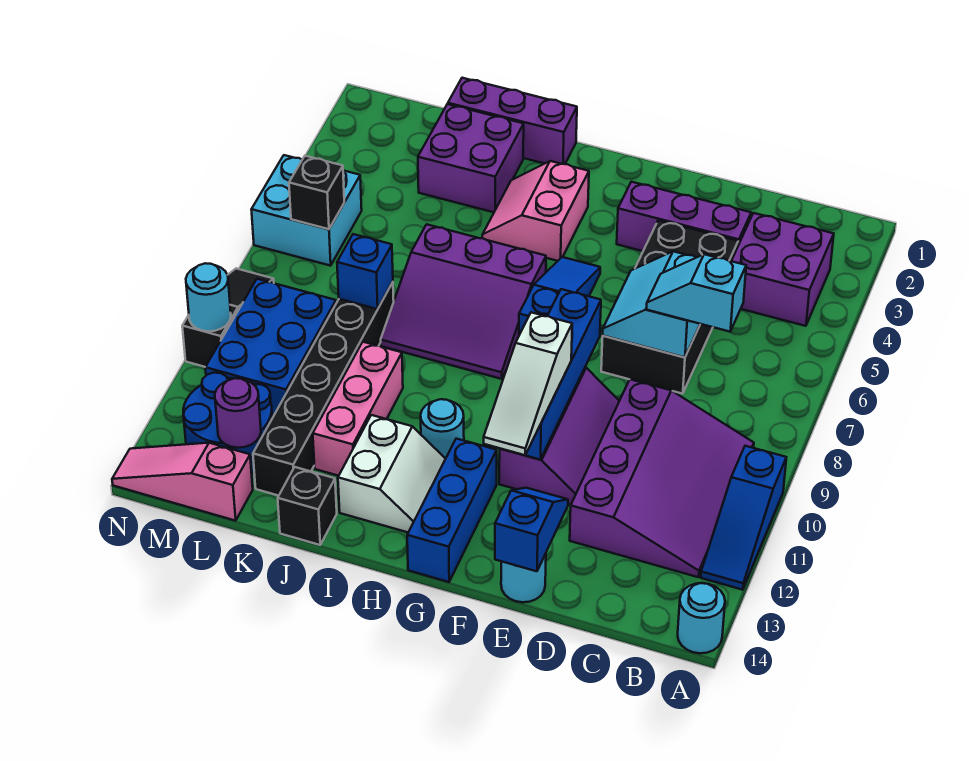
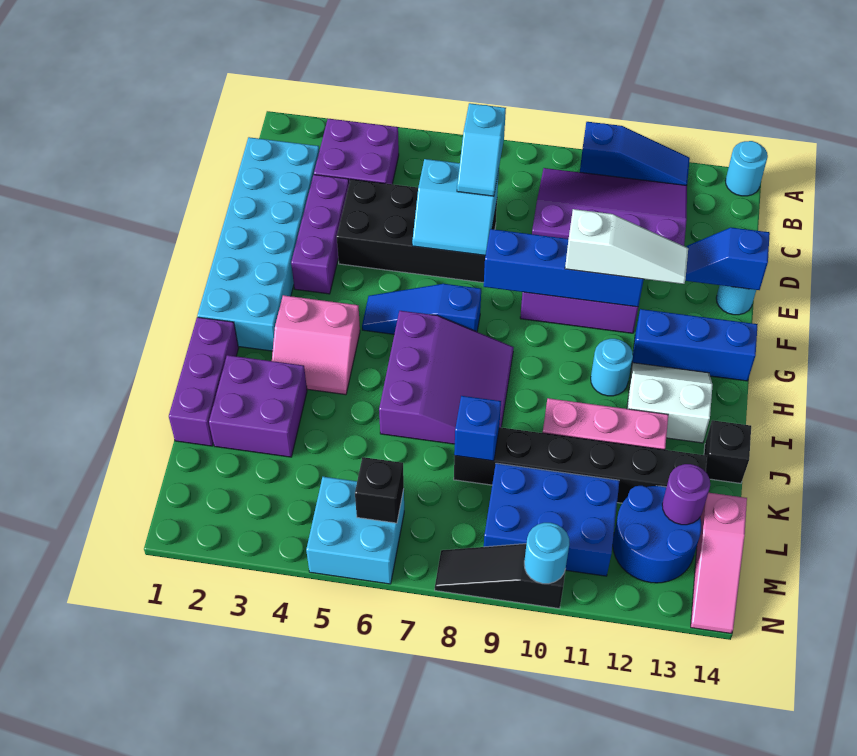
none -> cyan brick C1:H2 level 1

